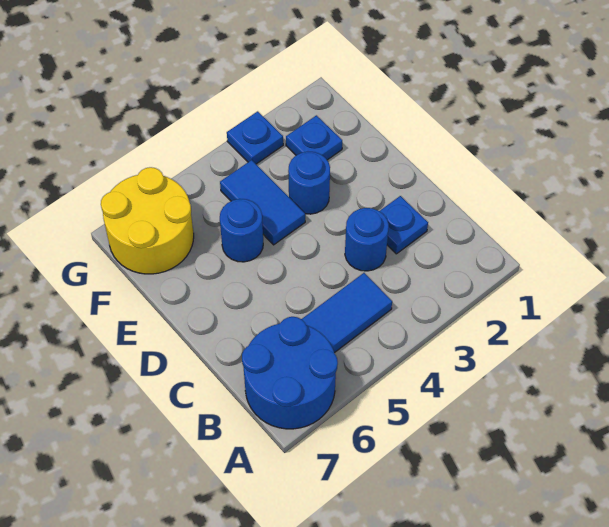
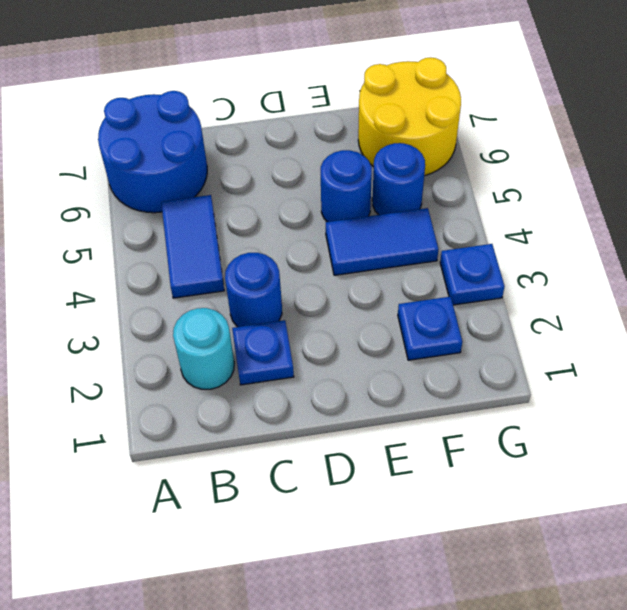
none -> cyan round brick B2 level 1
blue round brick E3 level 1 -> blue round brick F5 level 1

